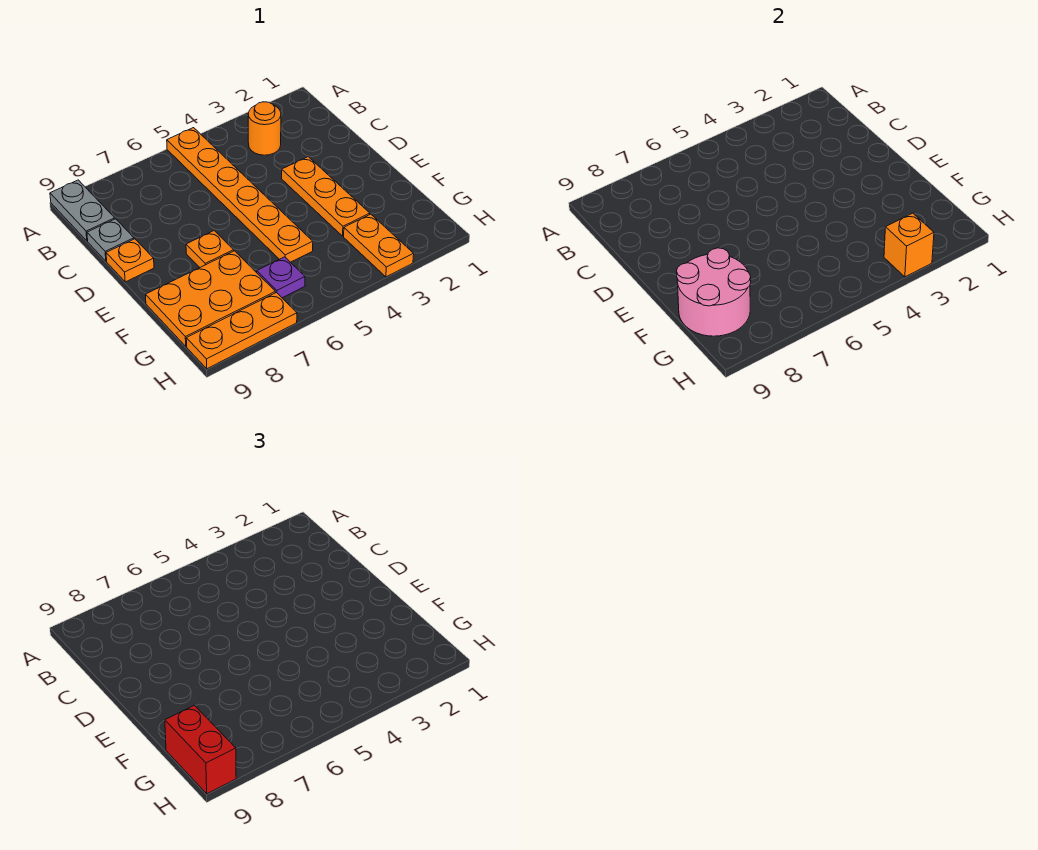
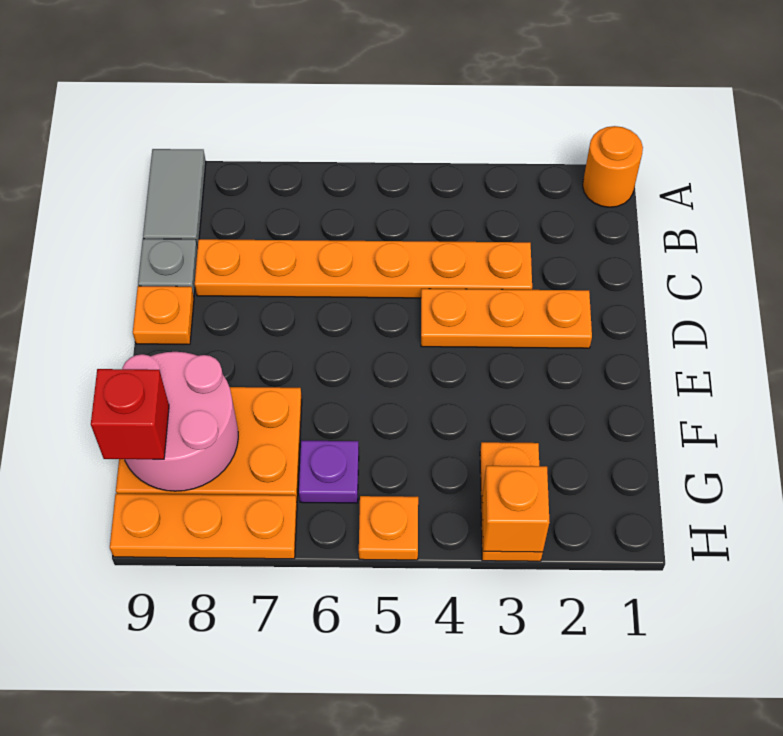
orange plate A5:F5 level 1 -> orange plate C3:C8 level 1
grey plate A9:B9 level 1 -> grey tile A9:B9 level 1
orange round brick B3 level 1 -> orange round brick A1 level 1
orange plate D3:F3 level 1 -> orange plate D2:D4 level 1
orange plate E7 level 1 -> orange plate H5 level 1
red brick G9:H9 level 3 -> red brick G9 level 3

